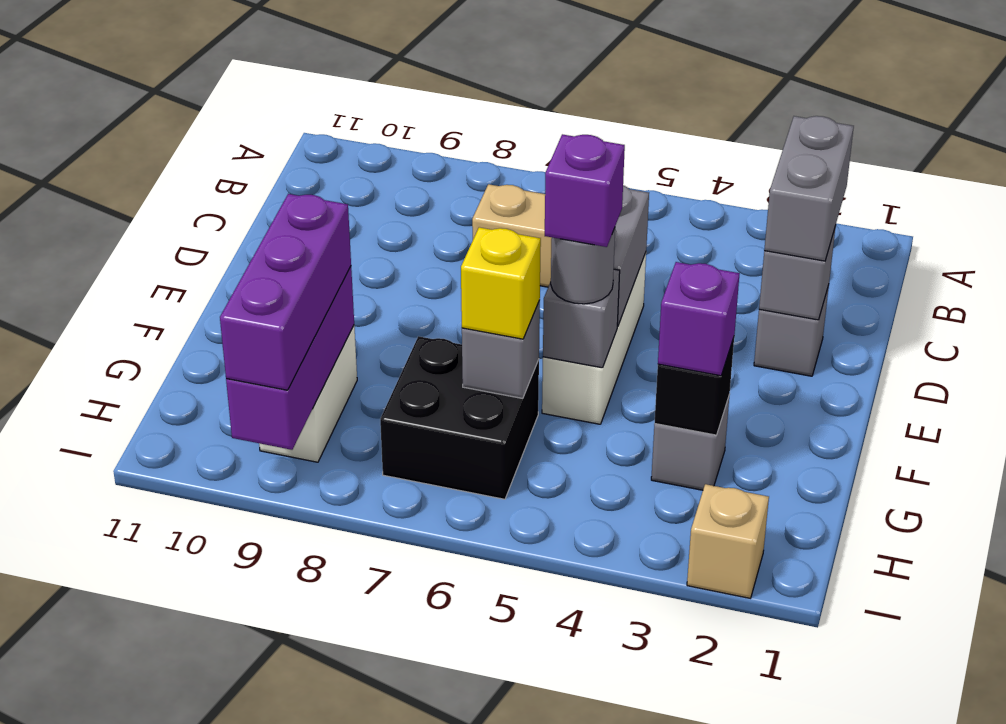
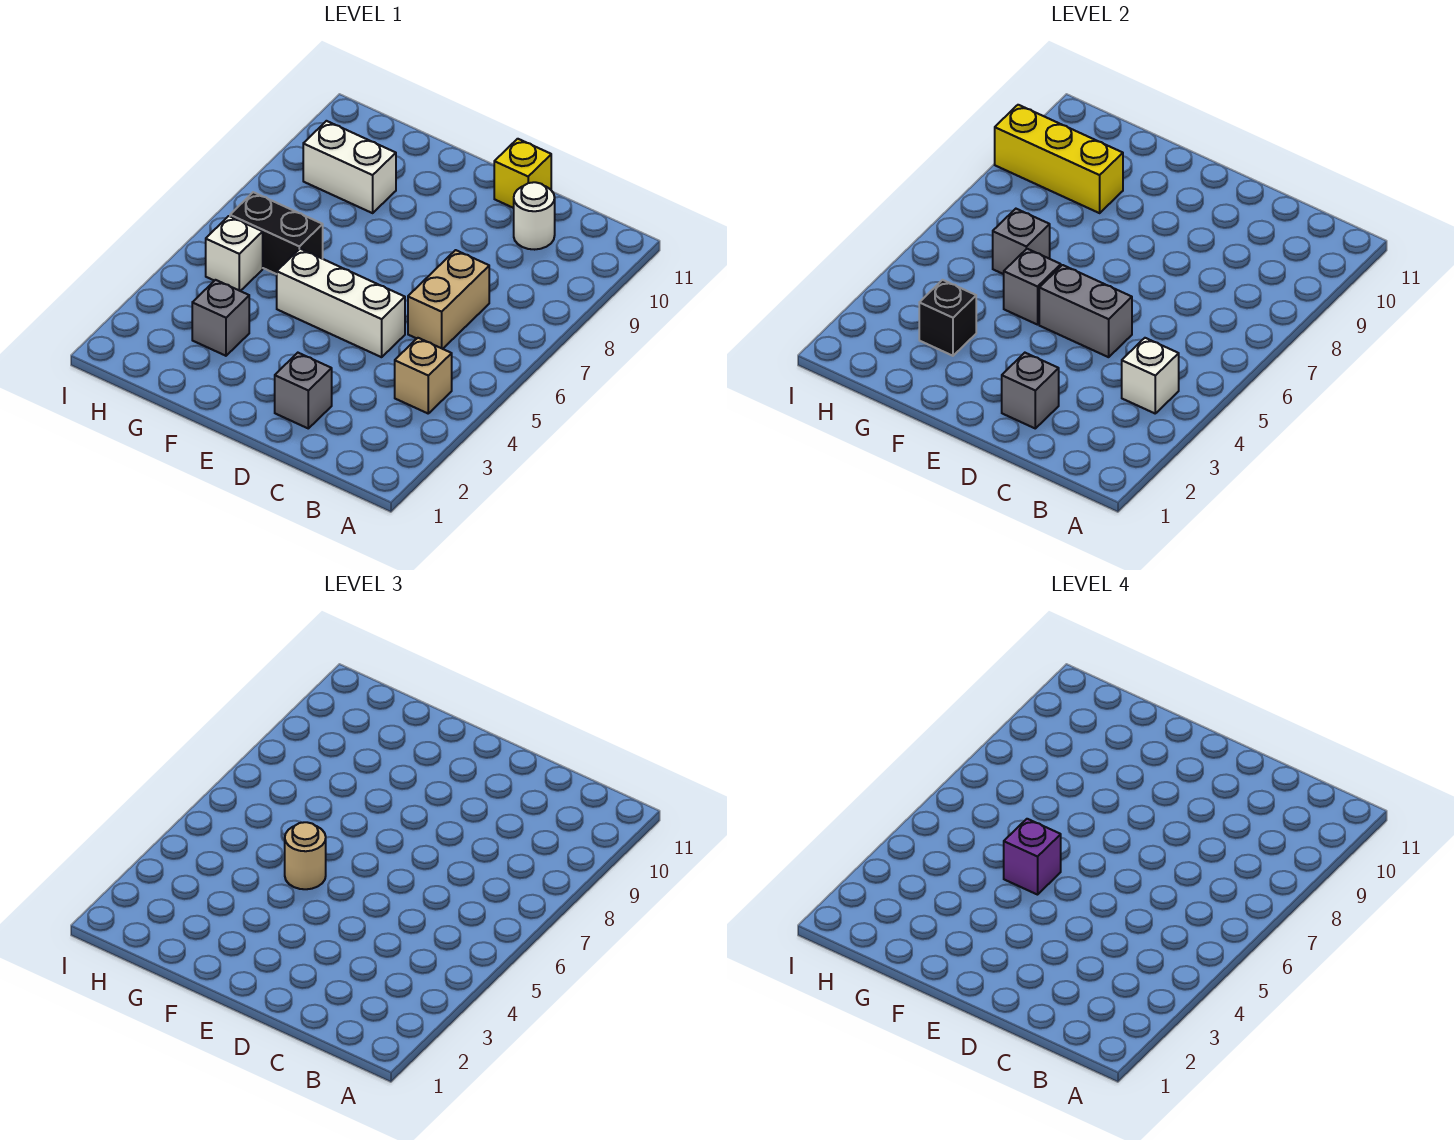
none -> white brick B4 level 2
grey brick C2:D2 level 3 -> none
none -> white round brick C10 level 1
grey round brick F5 level 3 -> tan round brick F5 level 3
purple brick G3 level 3 -> none
black brick G6:H7 level 1 -> black brick G6:H6 level 1
yellow brick G6 level 3 -> yellow brick D11 level 1
purple brick G9:I9 level 2 -> yellow brick G9:I9 level 2
purple brick G9:I9 level 3 -> none
none -> white brick H5 level 1
tan brick I2 level 1 -> tan brick B4 level 1

